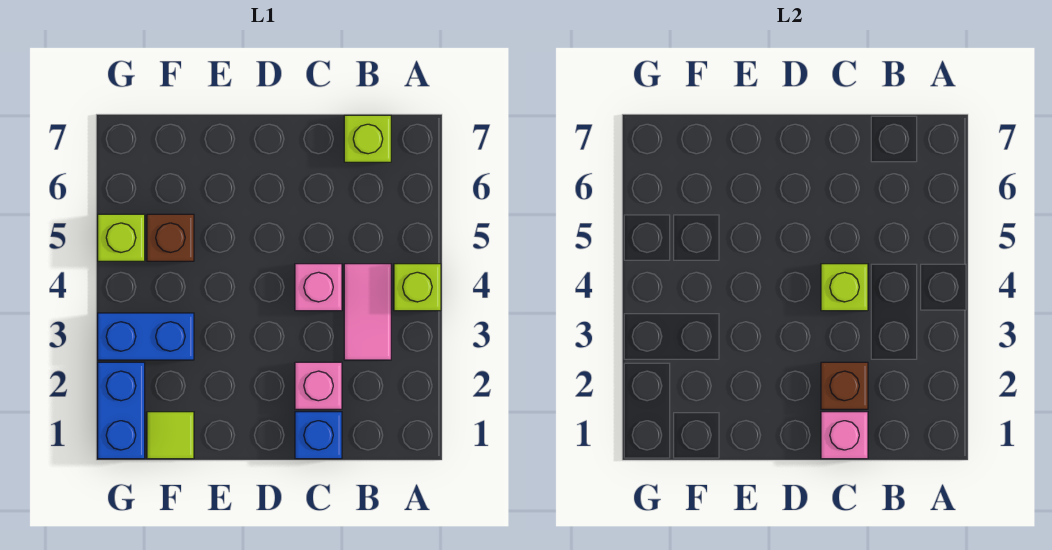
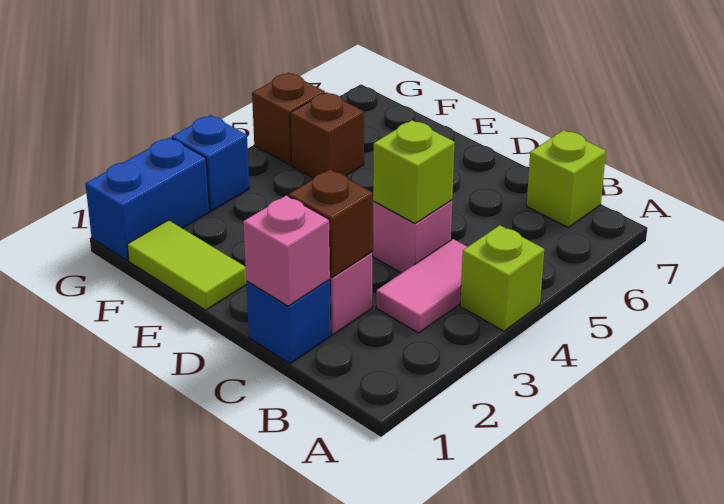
lime tile F1 level 1 -> lime tile E1:F1 level 1
blue brick F3:G3 level 1 -> blue brick G3 level 1
lime brick G5 level 1 -> brown brick G5 level 1

